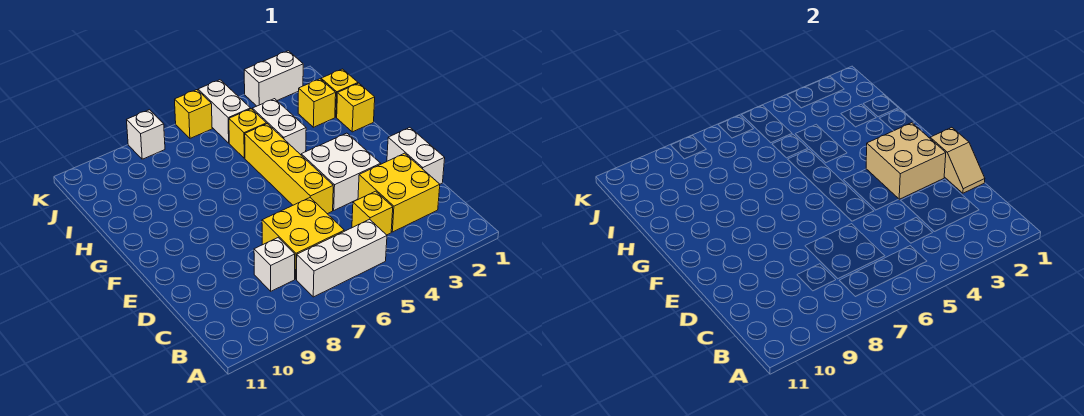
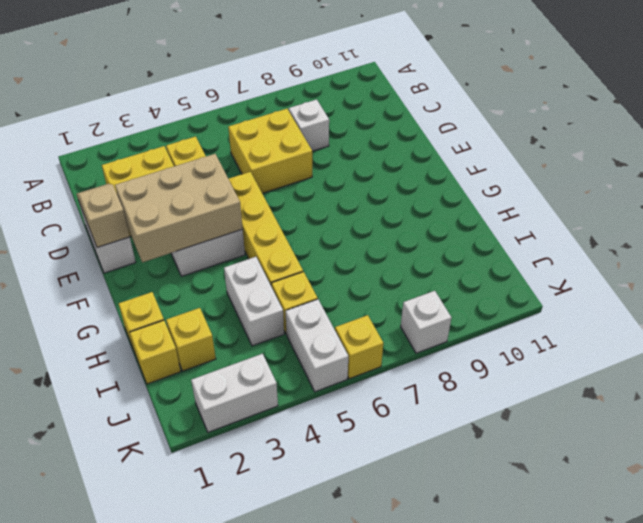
white brick B5:B7 level 1 -> none
tan brick E2:F3 level 2 -> tan brick E2:F4 level 2

